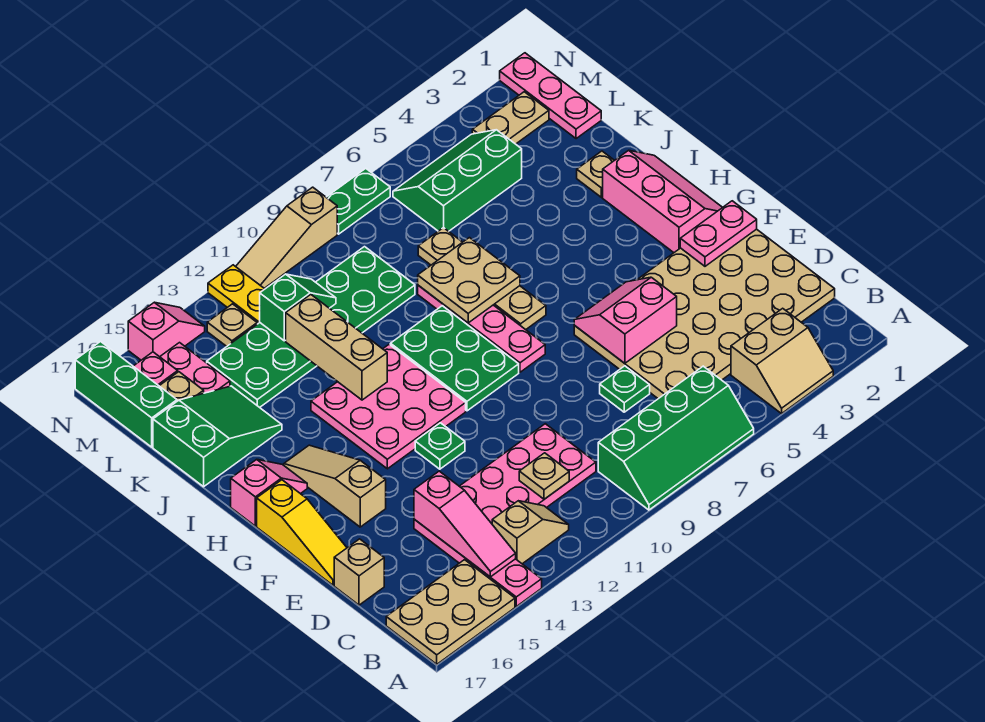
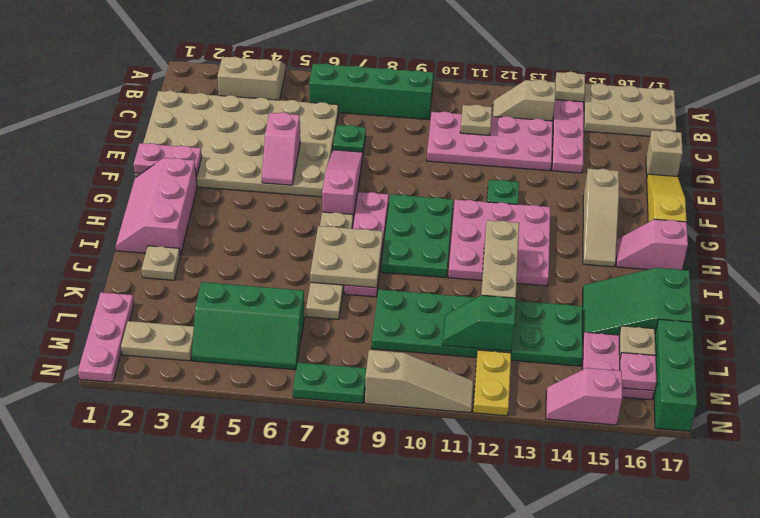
pink slope B14:D14 level 2 top D -> pink slope E7:G7 level 1 top G
pink slope E5:F6 level 2 top E -> pink slope E5:F5 level 2 top E
tan plate M13 level 1 -> tan plate A14 level 2

